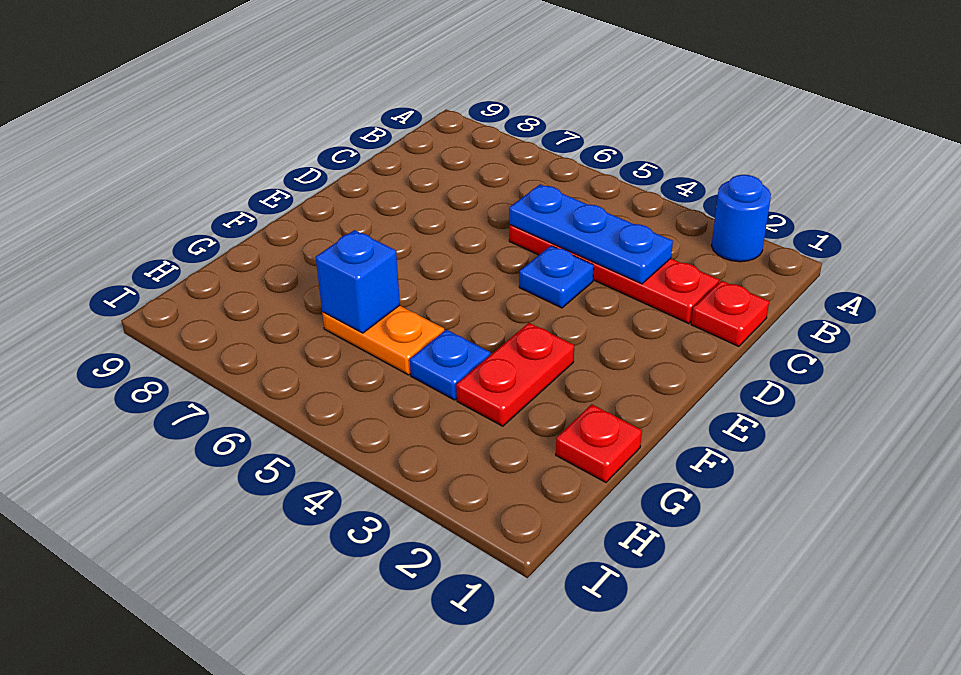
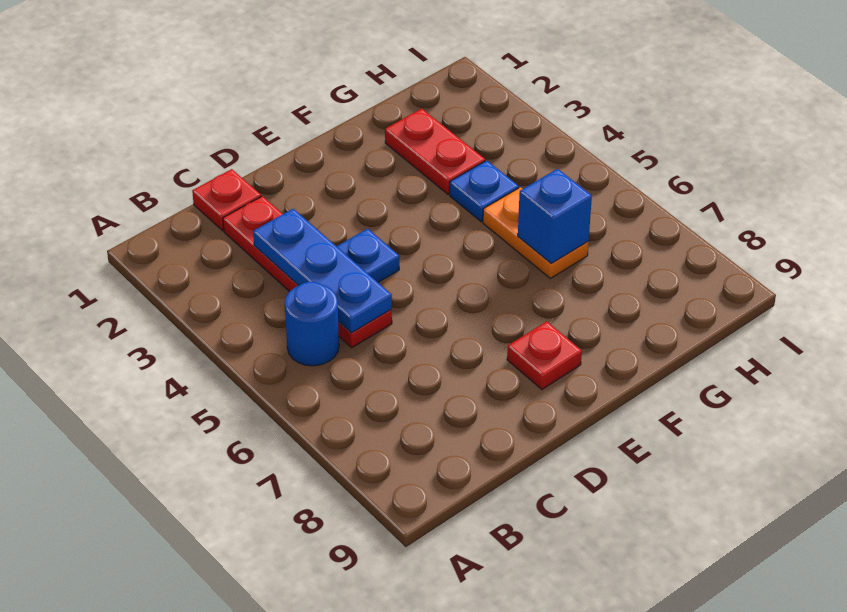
blue round brick A2 level 1 -> blue round brick B5 level 1
red plate F3:G3 level 1 -> red plate G2:G3 level 1
red plate G1 level 1 -> red plate E8 level 1

